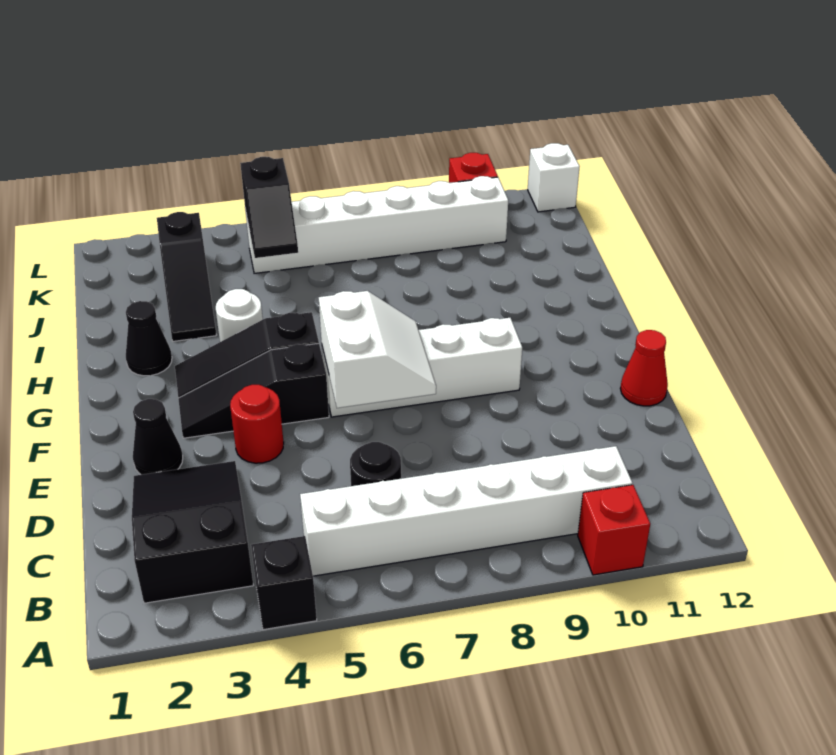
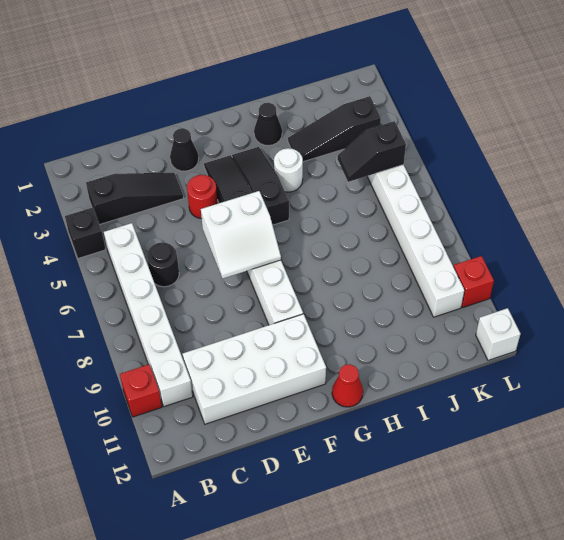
black slope B2:D3 level 1 top B -> black slope B3:D3 level 1 top B
none -> white brick C10:F11 level 1
red cone E12 level 1 -> red cone G12 level 1

